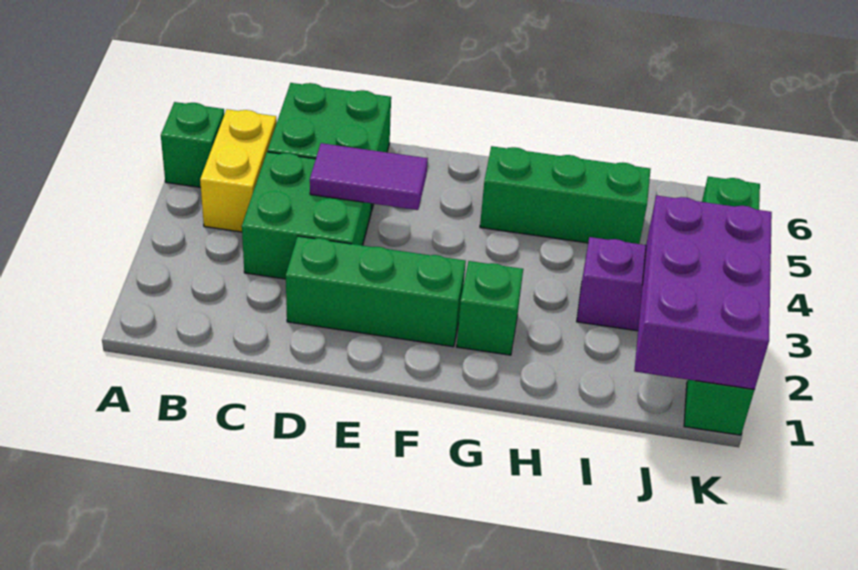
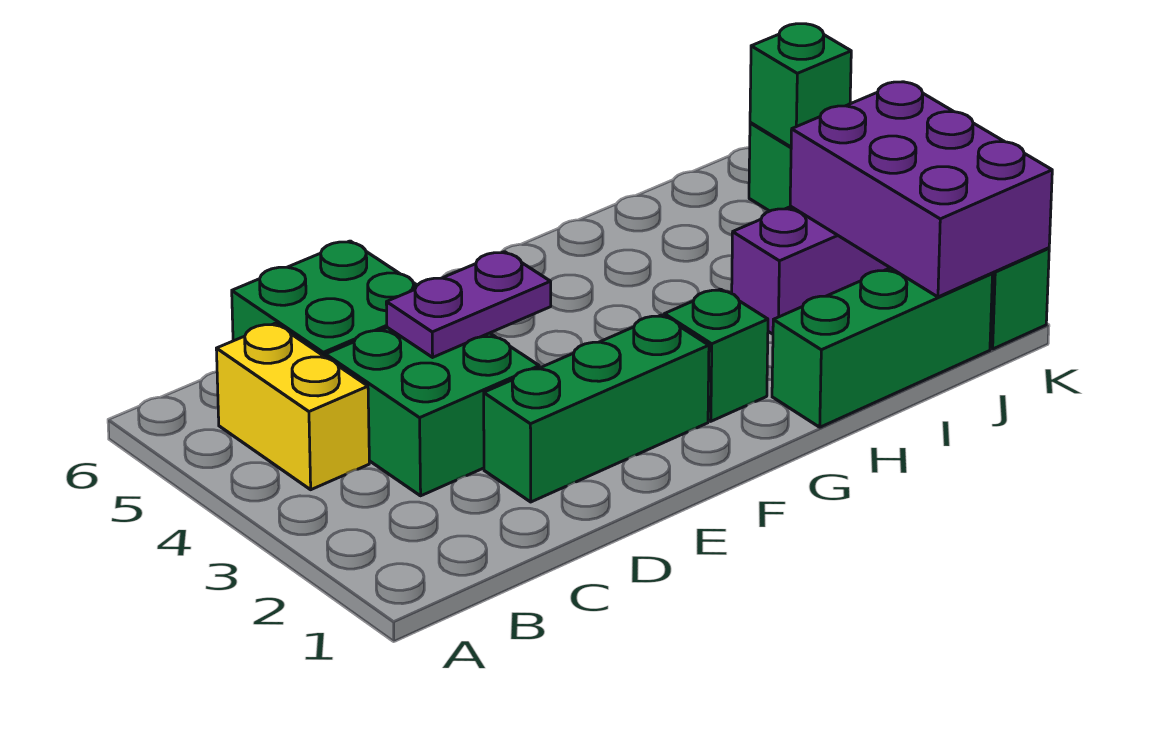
green brick A5 level 1 -> green brick K5 level 2
purple tile D4:E4 level 2 -> purple plate D4:E4 level 2
green brick G5:I5 level 1 -> green brick H1:J1 level 1

